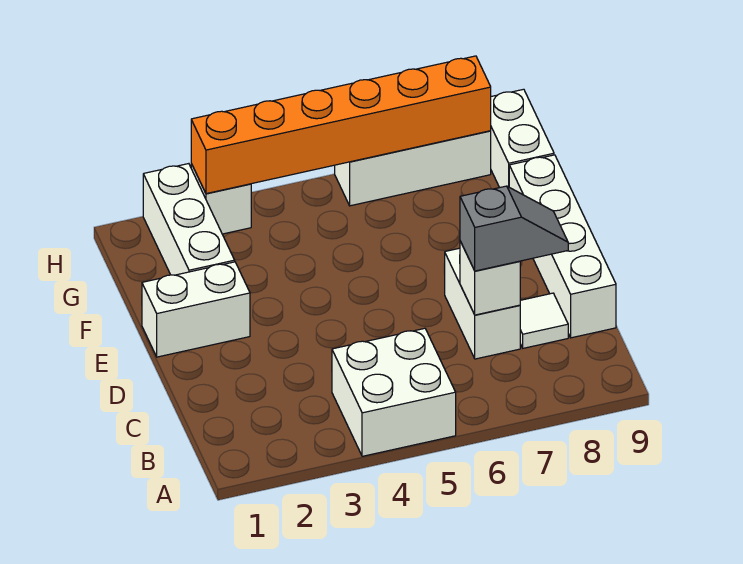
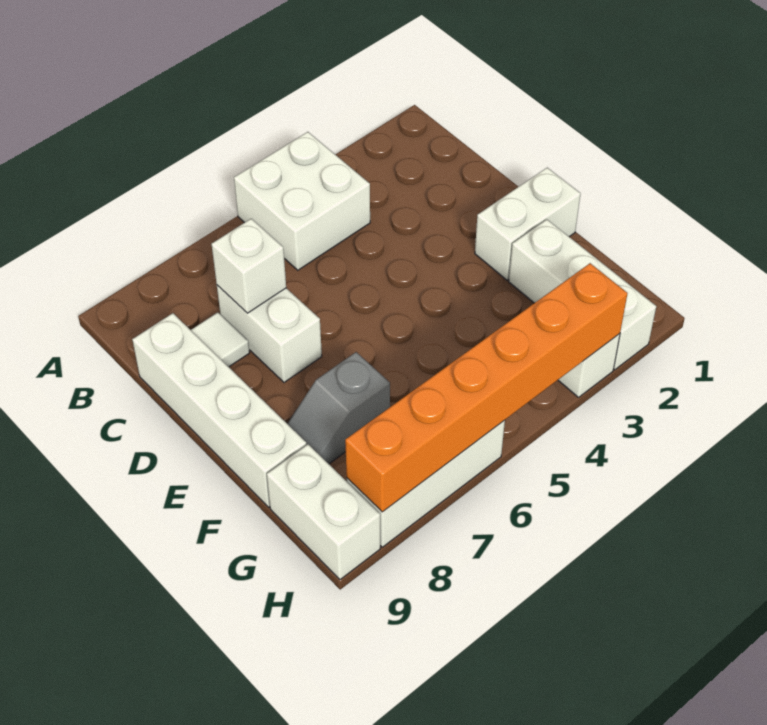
grey slope C7:C8 level 3 top 7 -> grey slope F7:F8 level 1 top 7

